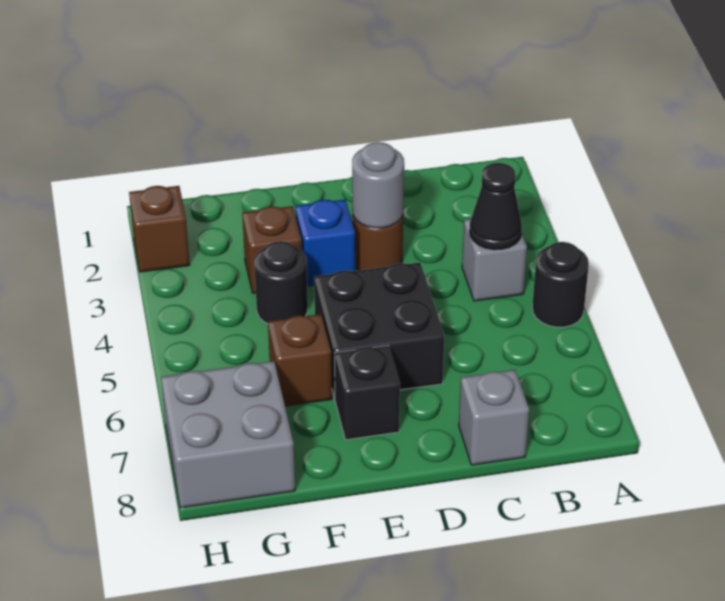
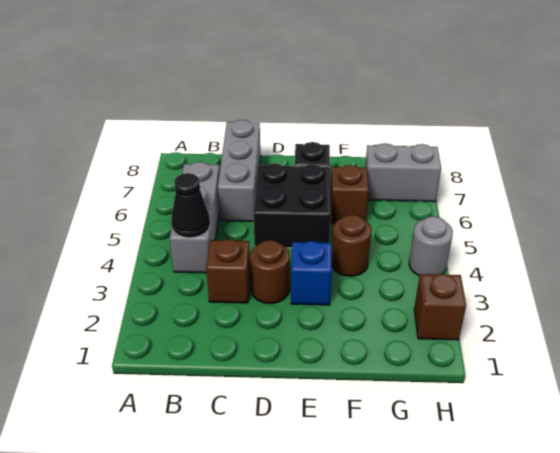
black round brick A5 level 1 -> none
grey brick B4 level 1 -> grey brick B4:B6 level 1
grey brick C8 level 1 -> grey brick C6:C8 level 1
grey round brick D3 level 2 -> grey round brick H4 level 1
brown brick F3 level 1 -> brown brick C3 level 1
black round brick F4 level 1 -> brown round brick F4 level 1
grey brick G7:H8 level 1 -> grey brick G7:H7 level 1

